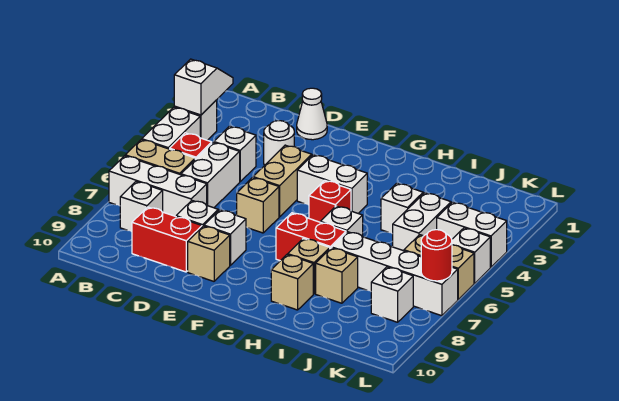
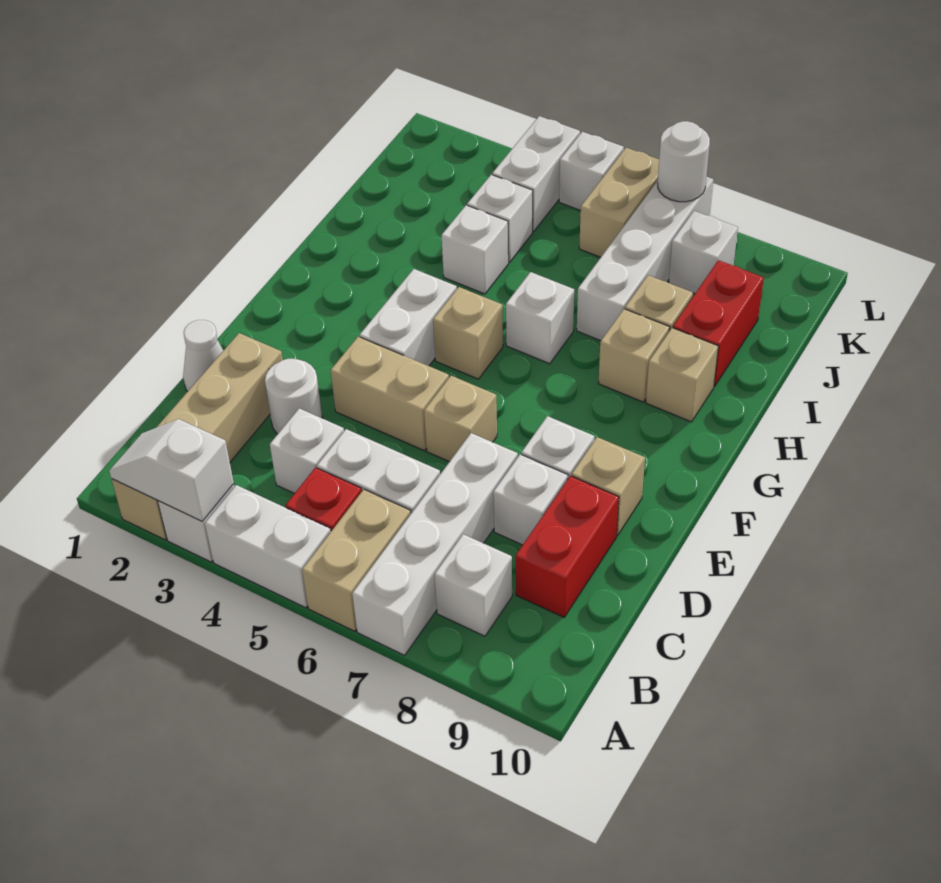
none -> tan brick A2:D2 level 1
white brick A7:C7 level 1 -> white brick A7:D7 level 1
red brick G5 level 1 -> tan brick G5 level 1
red brick G7:H7 level 1 -> red brick I9:J9 level 1
white brick J4:J5 level 1 -> white brick J4 level 1
red round brick L7 level 2 -> white round brick L7 level 2

